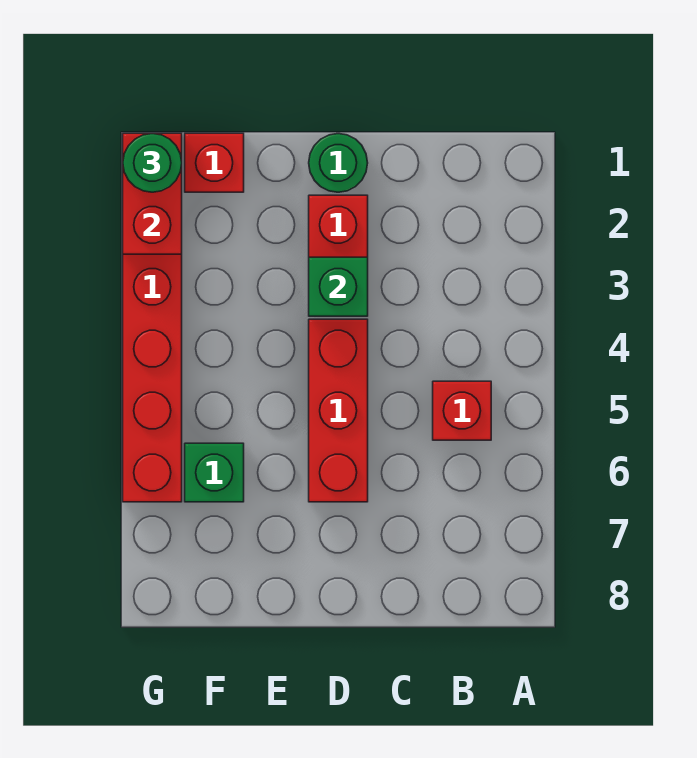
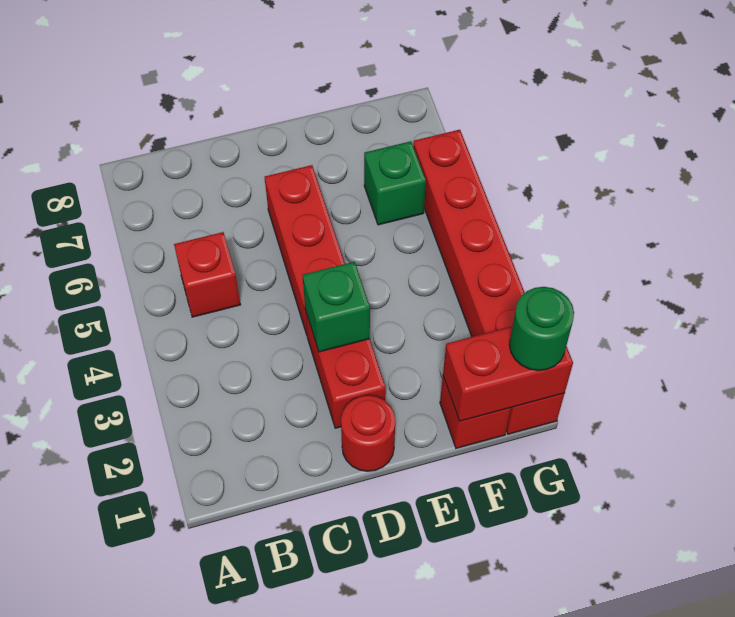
green round brick D1 level 1 -> red round brick D1 level 1
red brick G1:G2 level 2 -> red brick F1:G1 level 2

